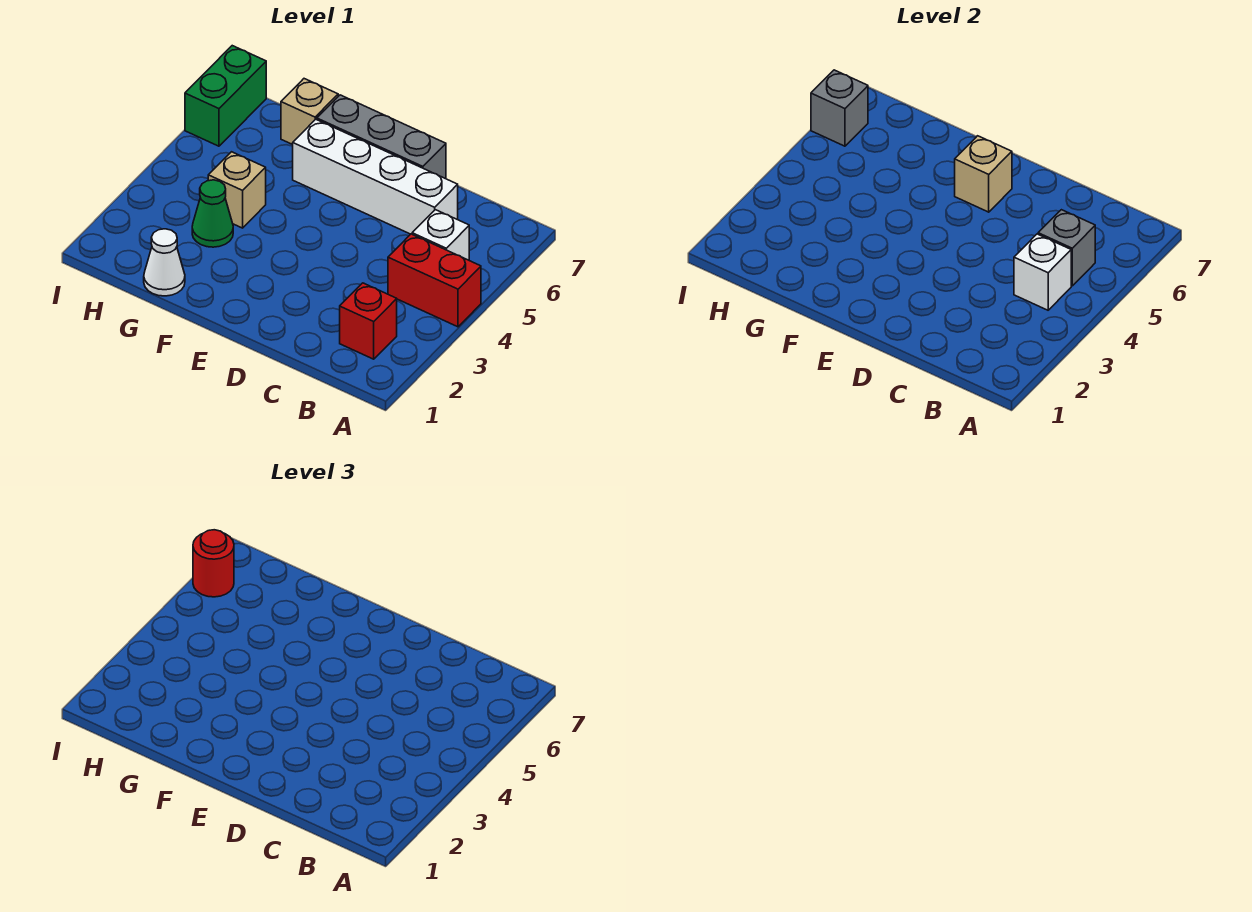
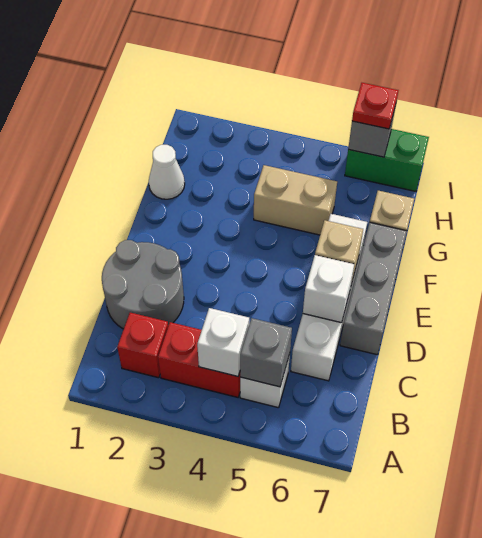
red brick A4:B4 level 1 -> red brick B3:B4 level 1
none -> grey round brick C1:D2 level 1
none -> white brick D6 level 2
green cone G3 level 1 -> none
tan brick G4 level 1 -> tan brick G4:G5 level 1
red round brick I6 level 3 -> red plate I6 level 3

